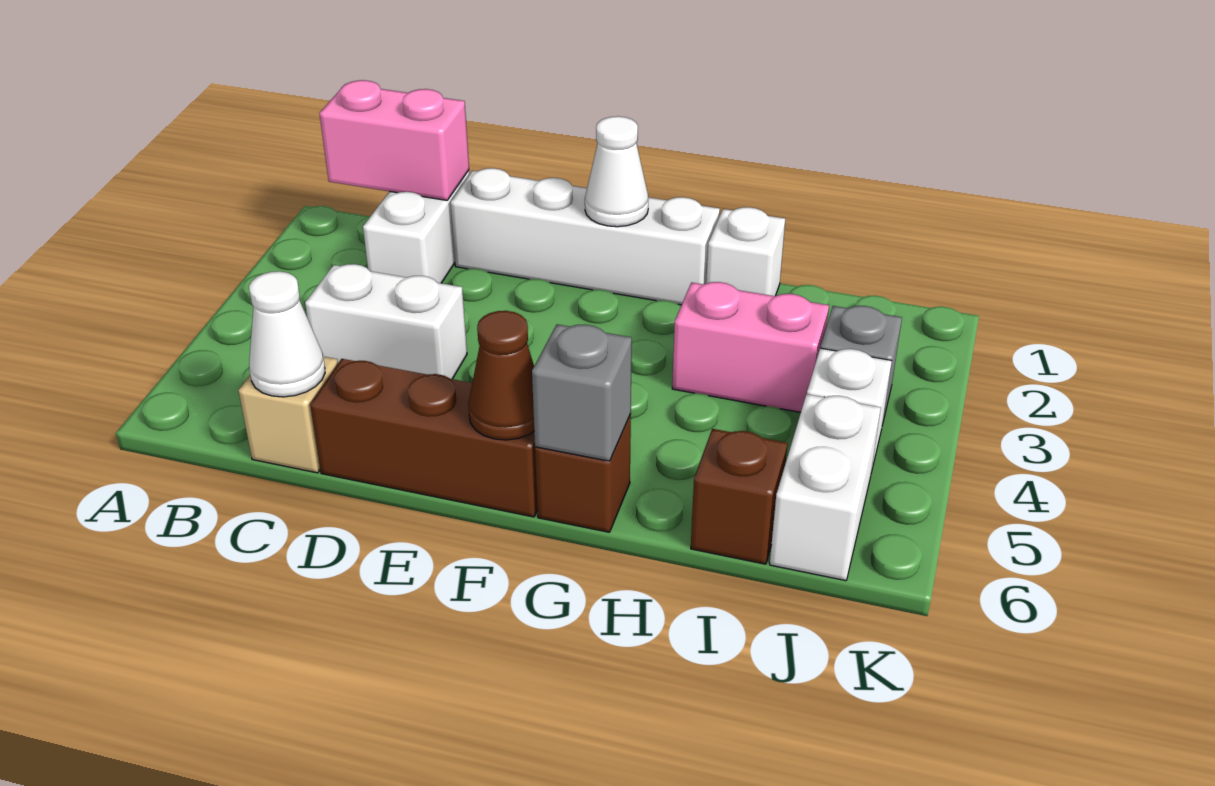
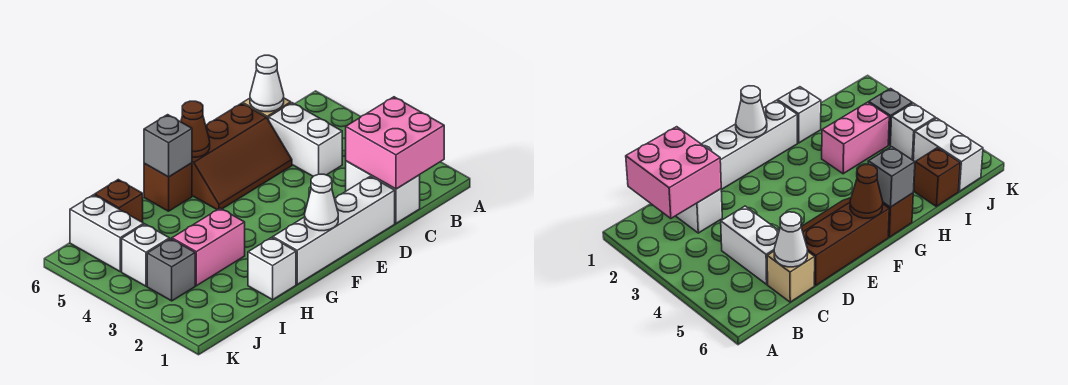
pink brick B1:C1 level 2 -> pink brick B1:C2 level 2
white brick C4:D4 level 1 -> white brick C4:C5 level 1

